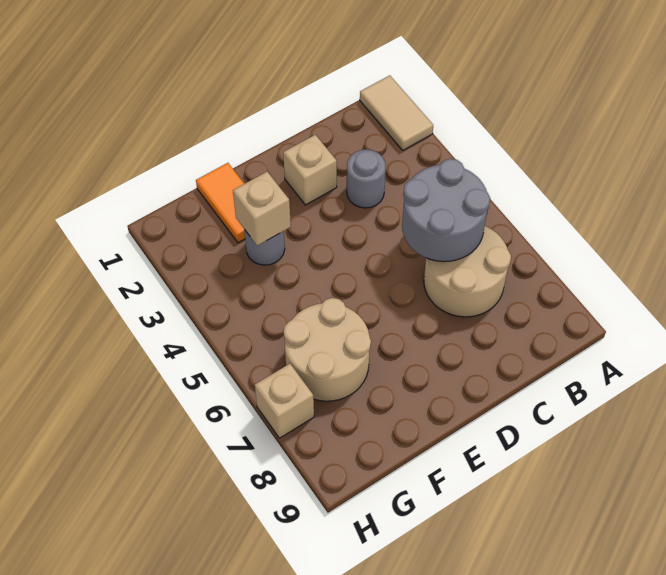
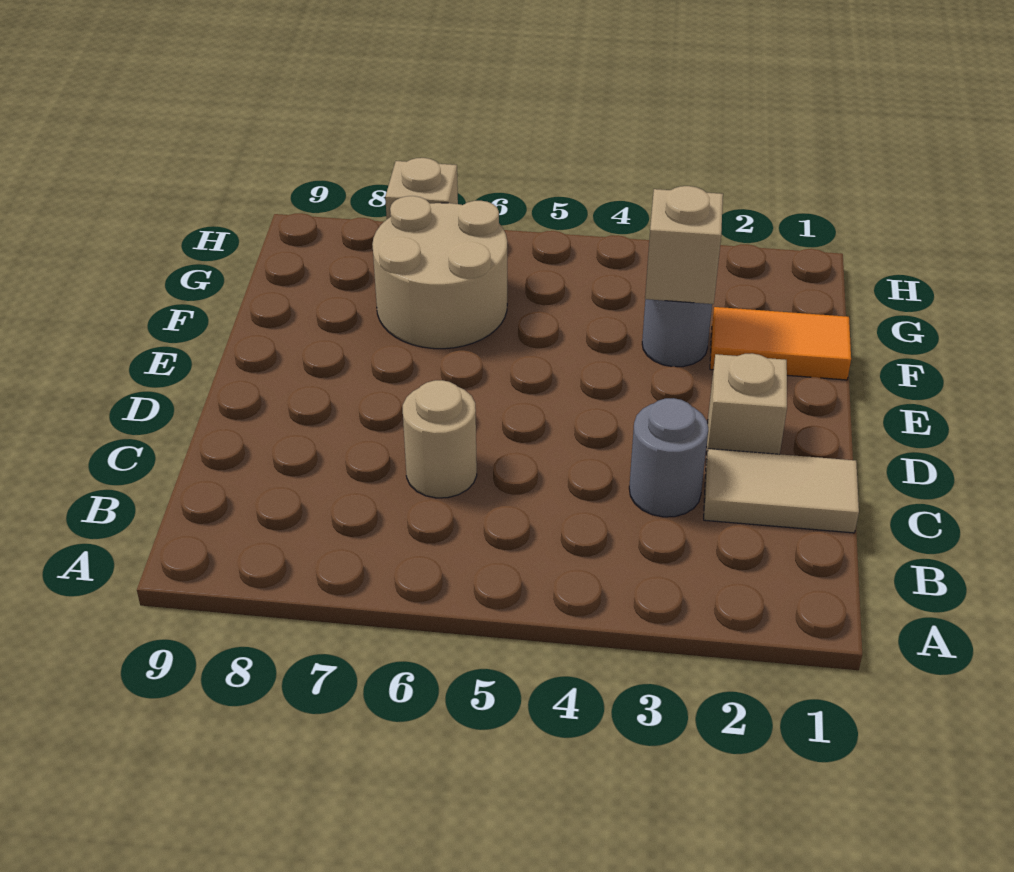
tan tile A1:A2 level 1 -> tan tile C1:C2 level 1
grey round brick B5:C6 level 2 -> none
tan round brick B6:C7 level 1 -> tan round brick C6 level 1

